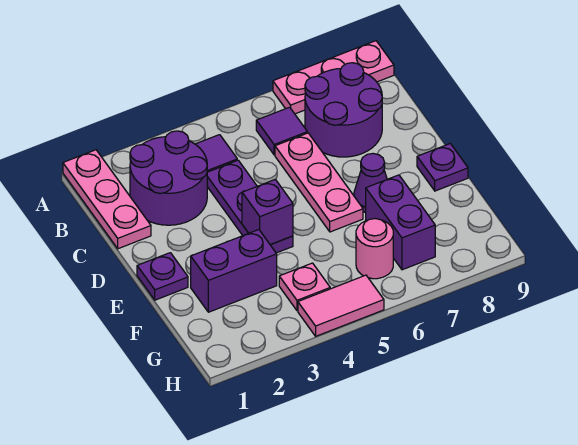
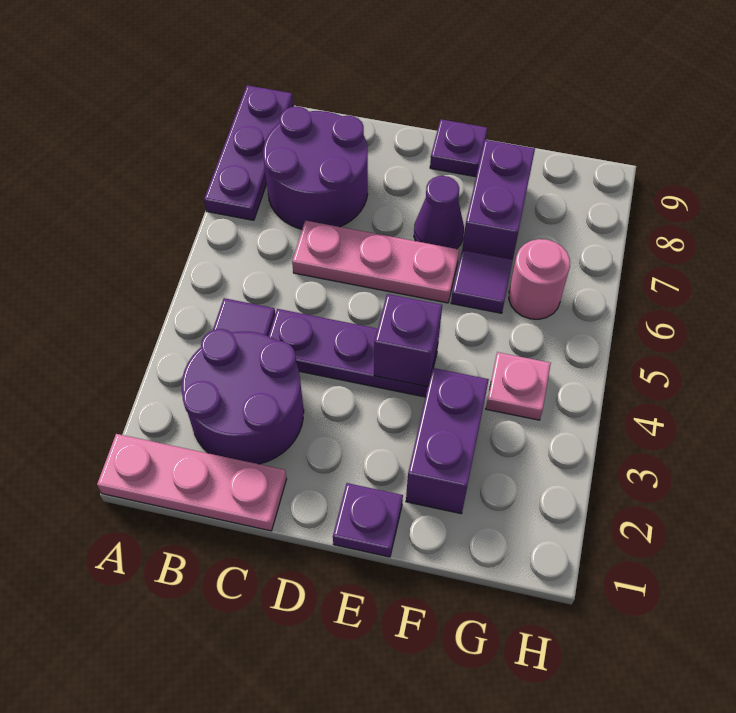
pink plate A7:A9 level 1 -> purple plate A7:A9 level 1
purple tile B6 level 1 -> purple tile F6 level 1
purple brick F7:G7 level 1 -> purple brick F7:F8 level 1
pink tile H4:H5 level 1 -> none

